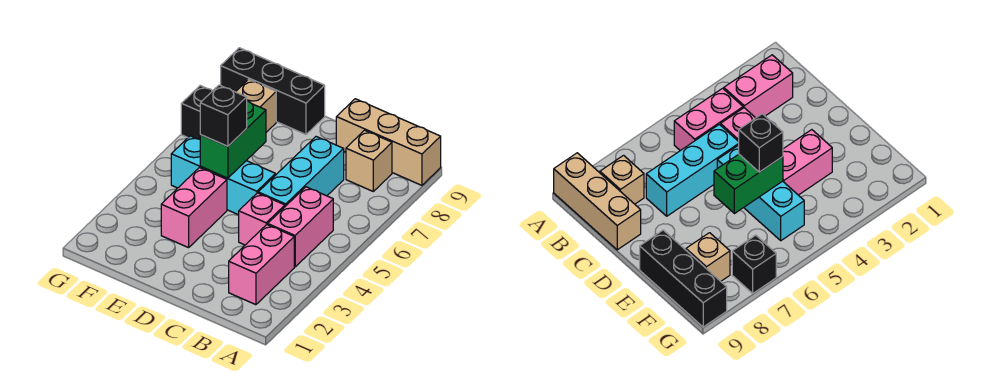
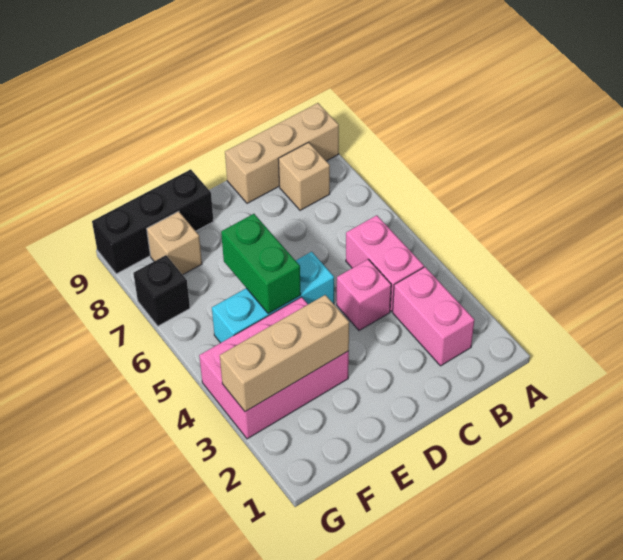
cyan brick C5:C7 level 1 -> none
pink brick E3:E4 level 1 -> pink brick E3:G4 level 1
none -> tan brick E3:G3 level 2
black brick E5 level 3 -> none

